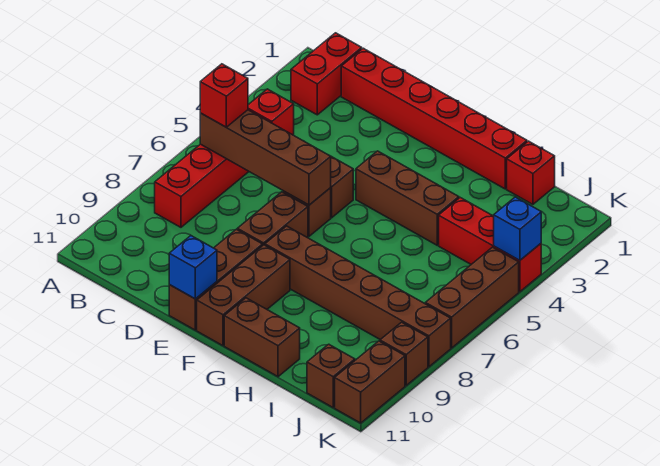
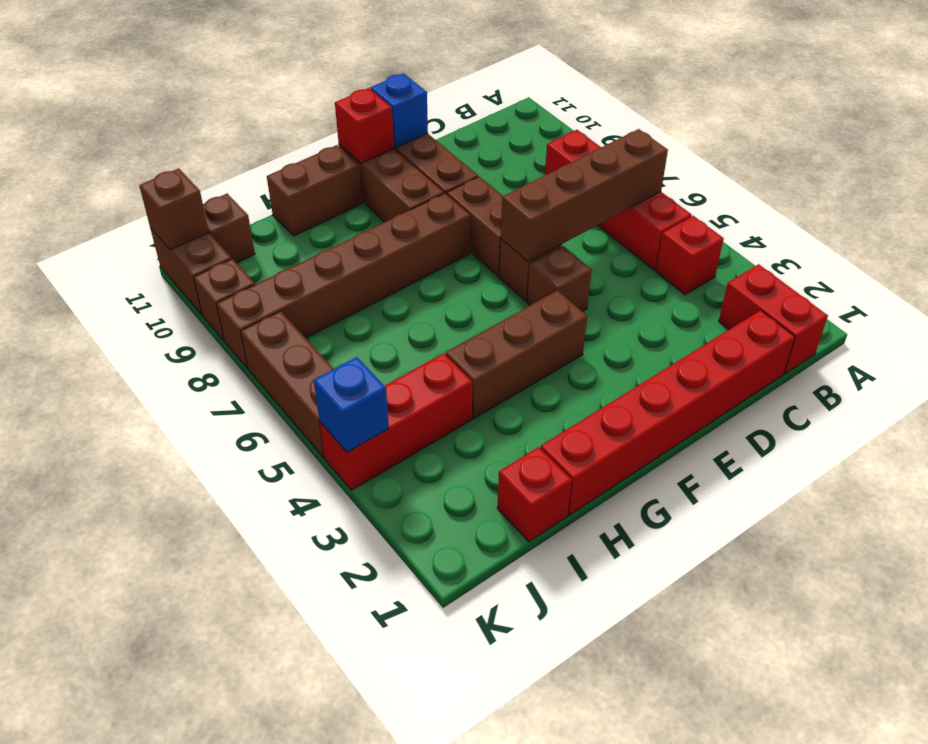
red brick B6 level 3 -> red brick F11 level 2
none -> brown brick K11 level 2

